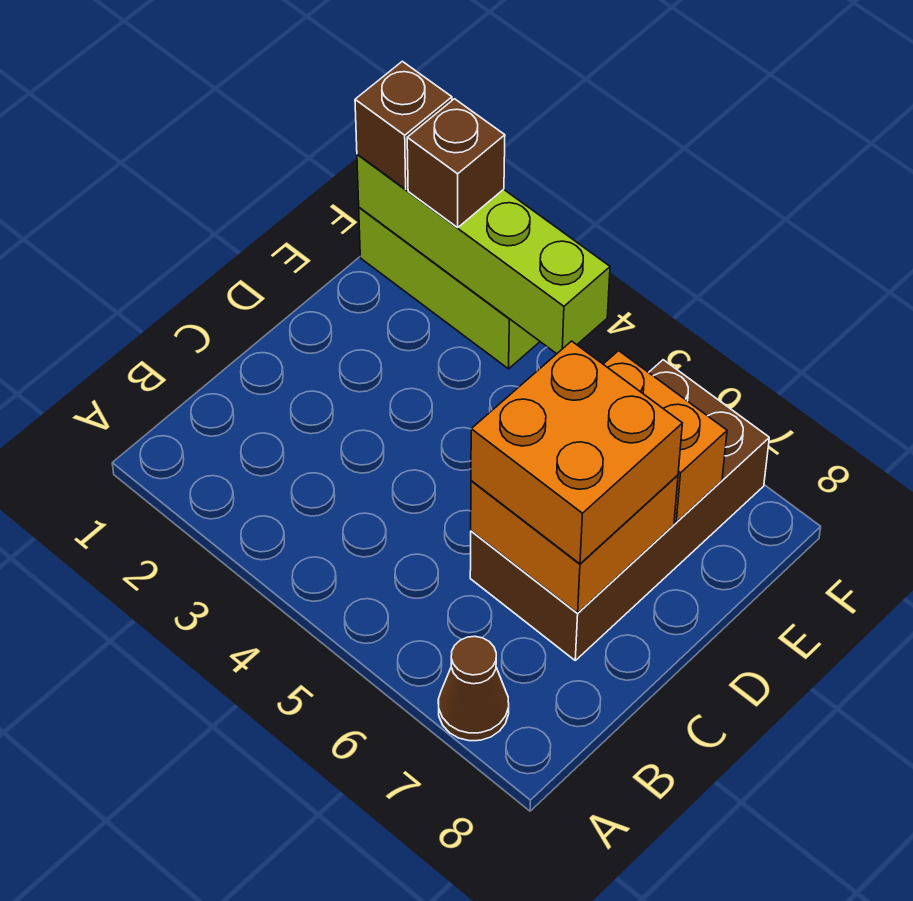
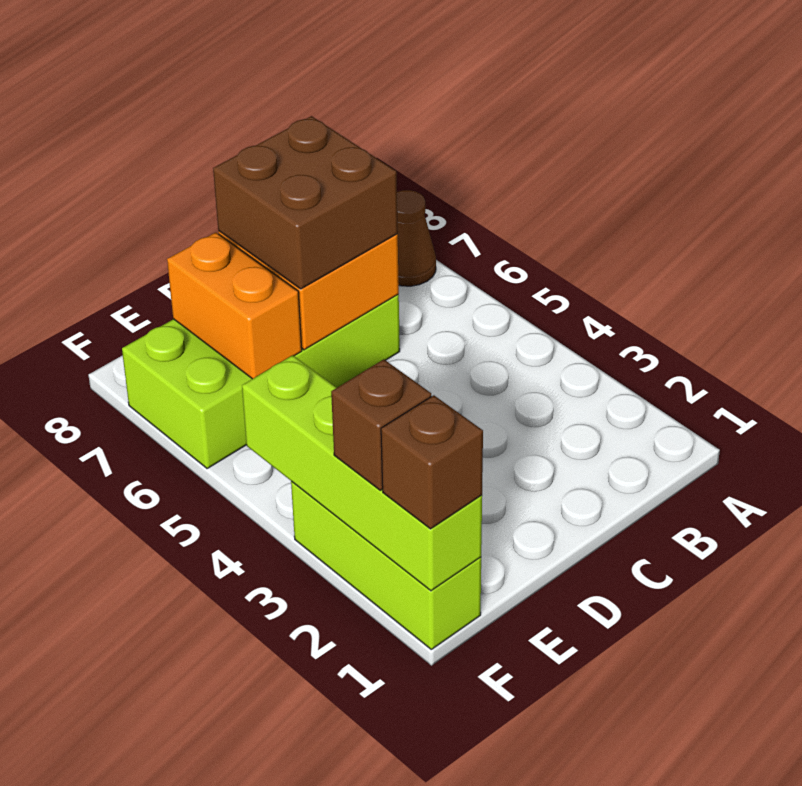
brown brick C6:F7 level 1 -> lime brick C6:F7 level 1
orange brick C6:D7 level 3 -> brown brick C6:D7 level 3

